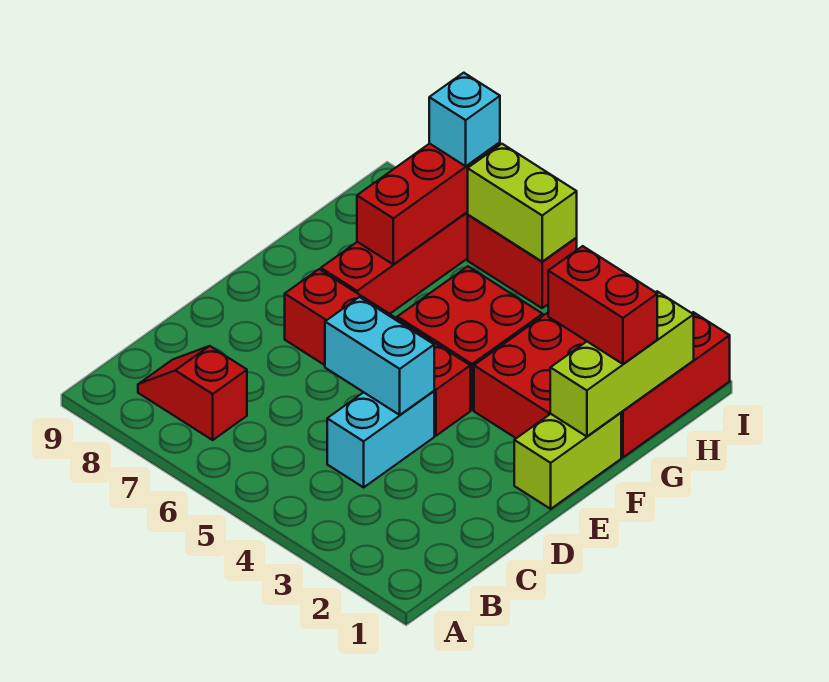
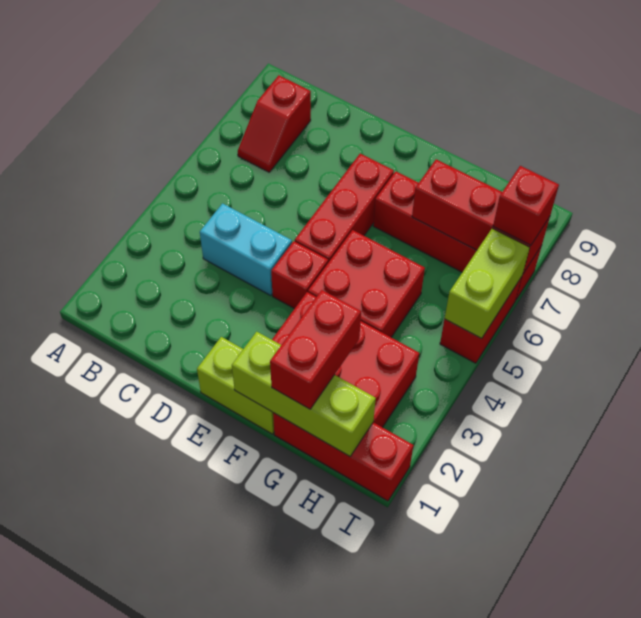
red slope B7:B8 level 1 top 7 -> red slope B7:B8 level 1 top 8
cyan brick D4:D5 level 2 -> none
cyan brick I7 level 3 -> red brick I7 level 3

